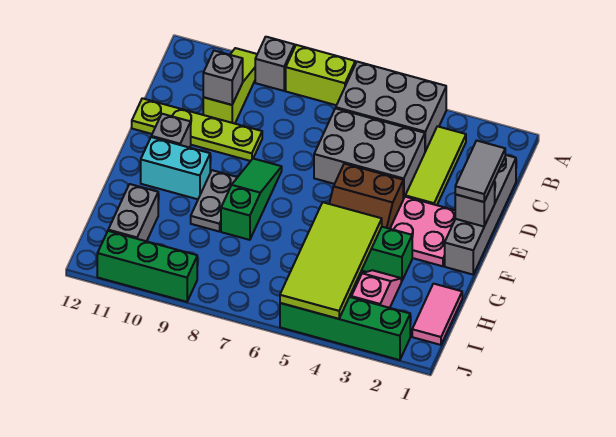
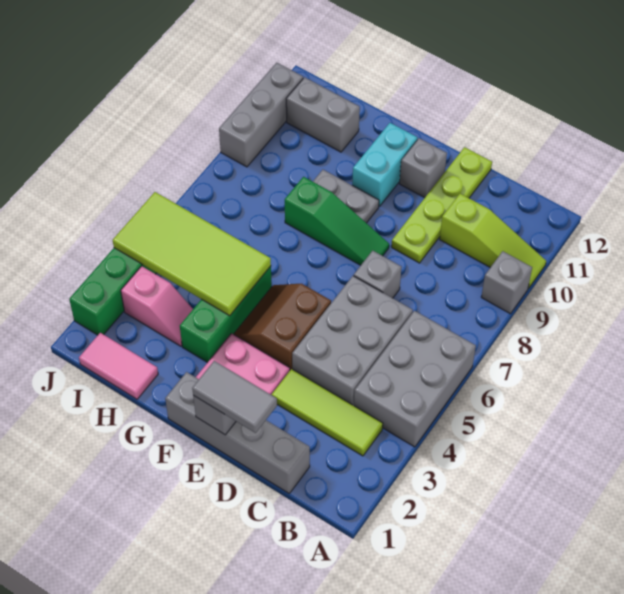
lime brick A7:A8 level 1 -> none
grey brick C10 level 2 -> grey brick D7 level 1
green brick J9:J11 level 1 -> grey brick J9:J11 level 1

